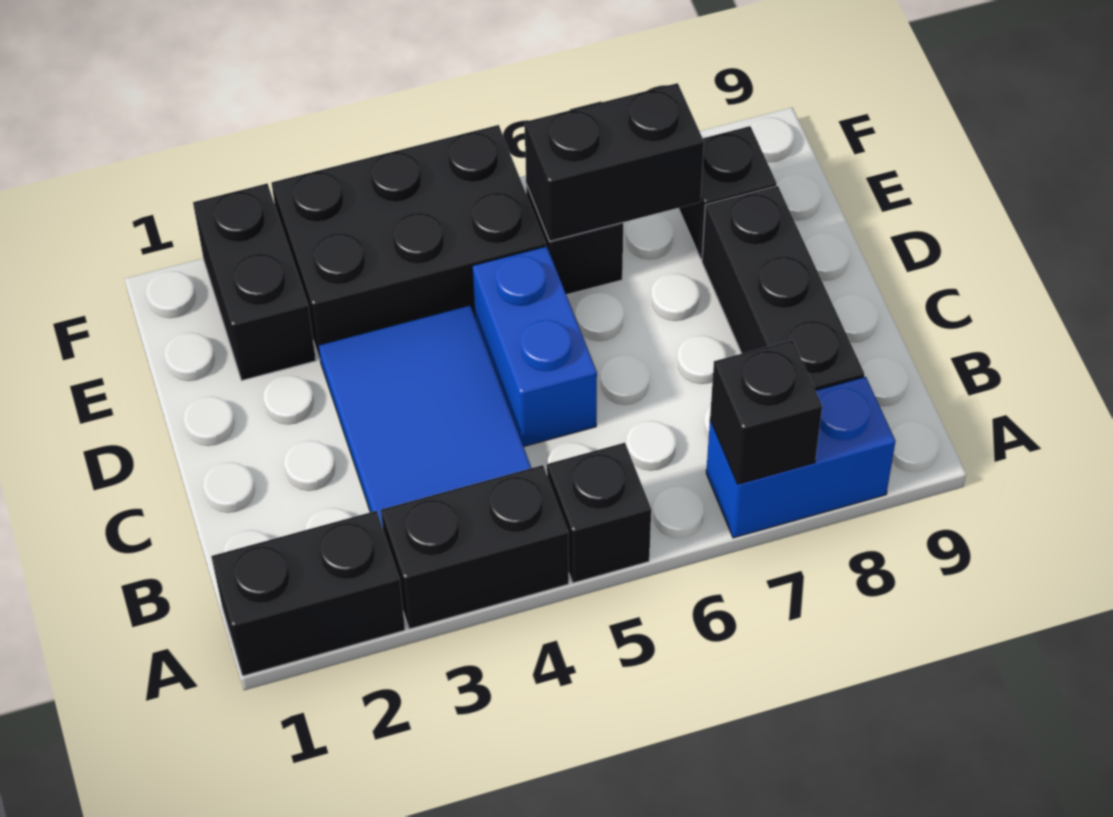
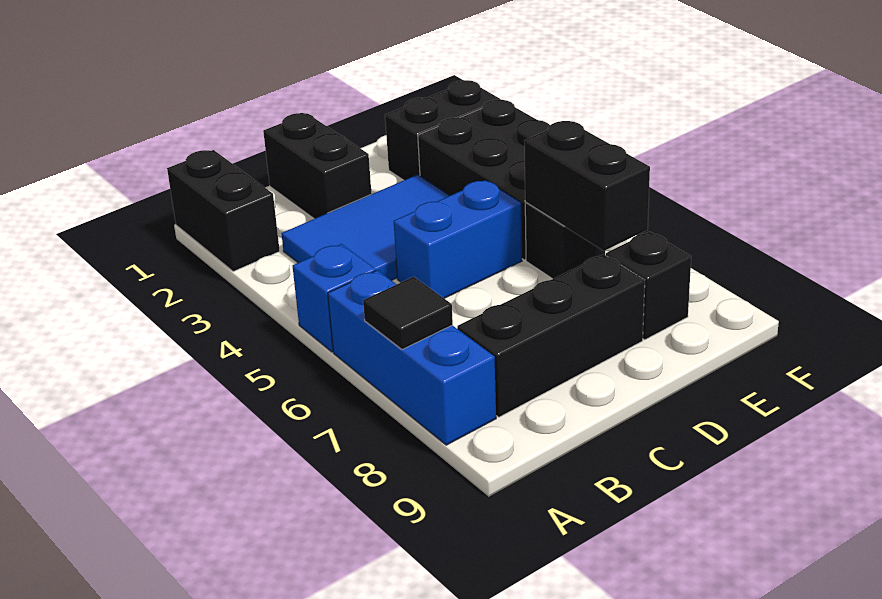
black brick A3:A4 level 1 -> black brick C1:C2 level 1
black brick A5 level 1 -> blue brick A5 level 1
blue brick A7:A8 level 1 -> blue brick A6:A8 level 1
black brick A7 level 2 -> black tile A7 level 2

